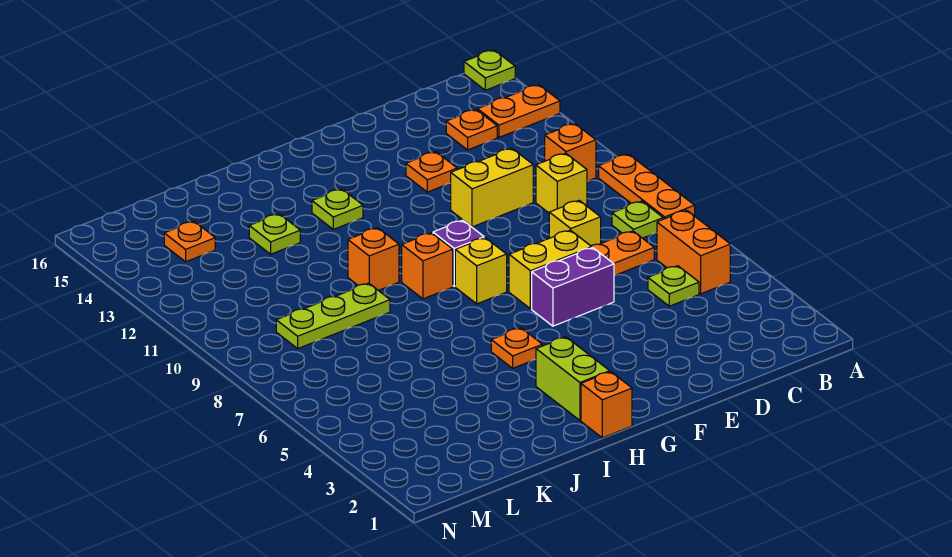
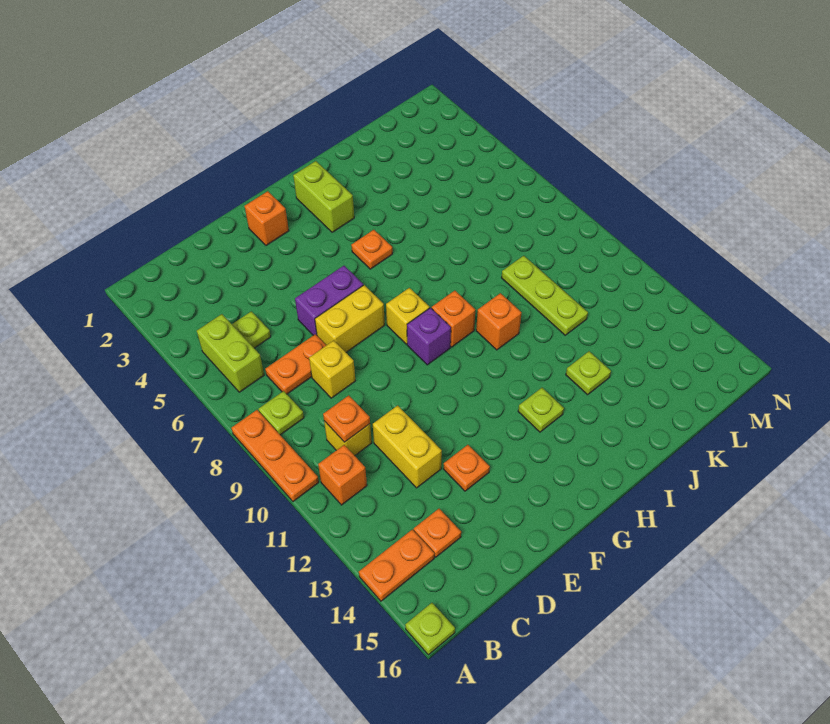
orange brick B5:B6 level 1 -> lime brick B5:B6 level 1
yellow brick D11:E11 level 1 -> yellow brick D11:D12 level 1
orange brick H1 level 1 -> orange brick F2 level 1
lime plate J9:L9 level 1 -> lime plate K9:K11 level 1
orange plate L14 level 1 -> orange plate C10 level 2

